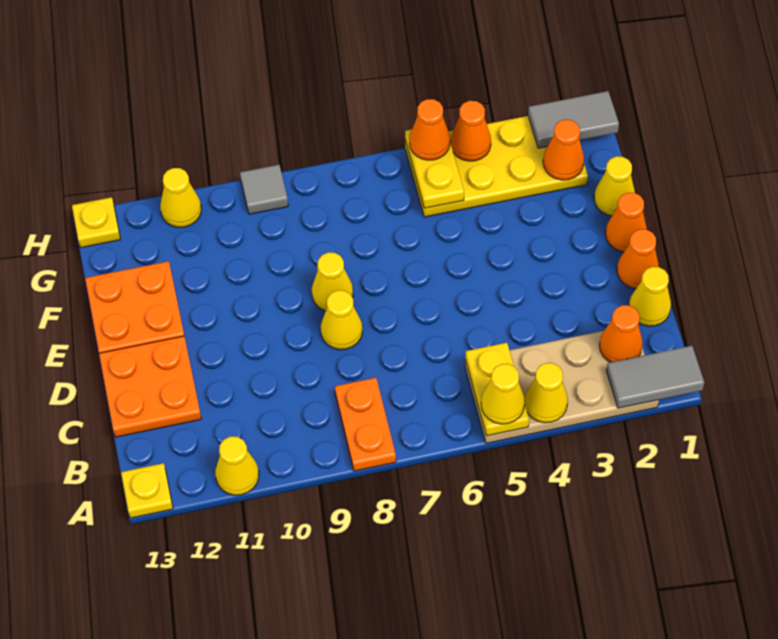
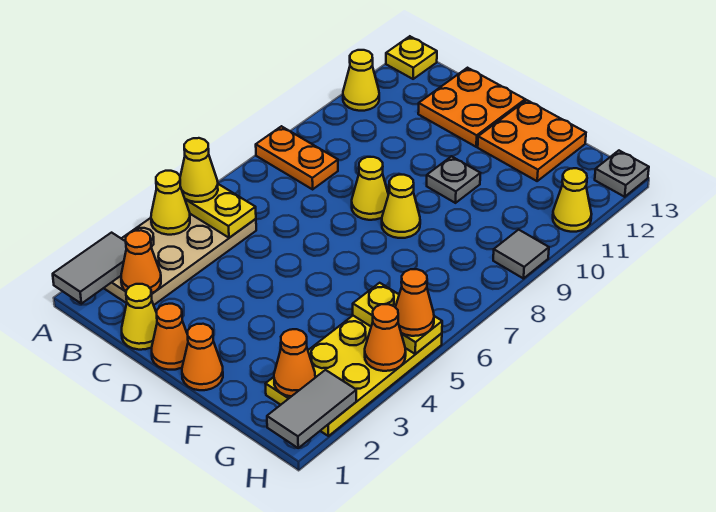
none -> grey plate E10 level 1
yellow cone F1 level 1 -> none
yellow plate H13 level 1 -> grey plate H13 level 1

